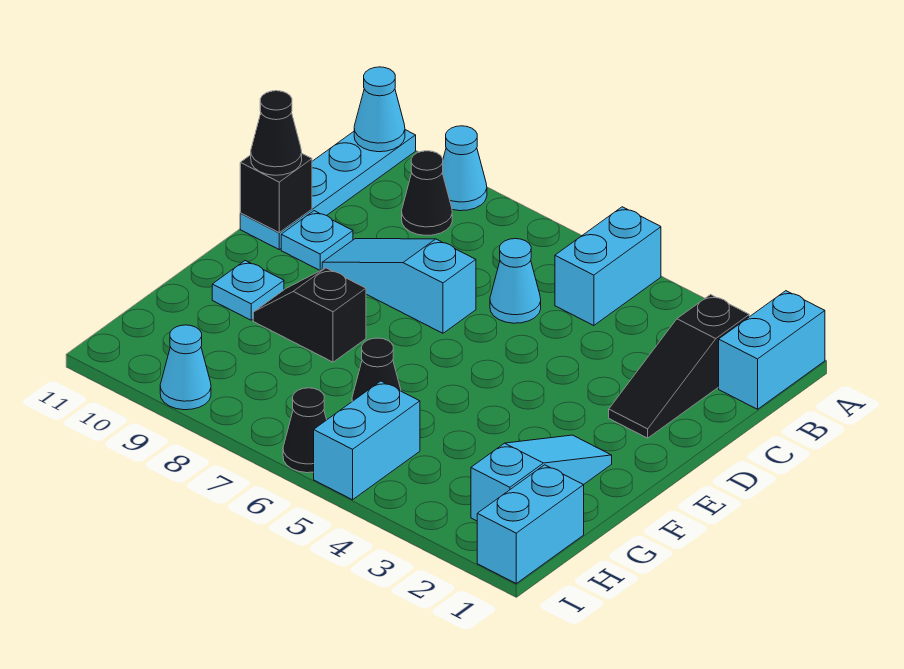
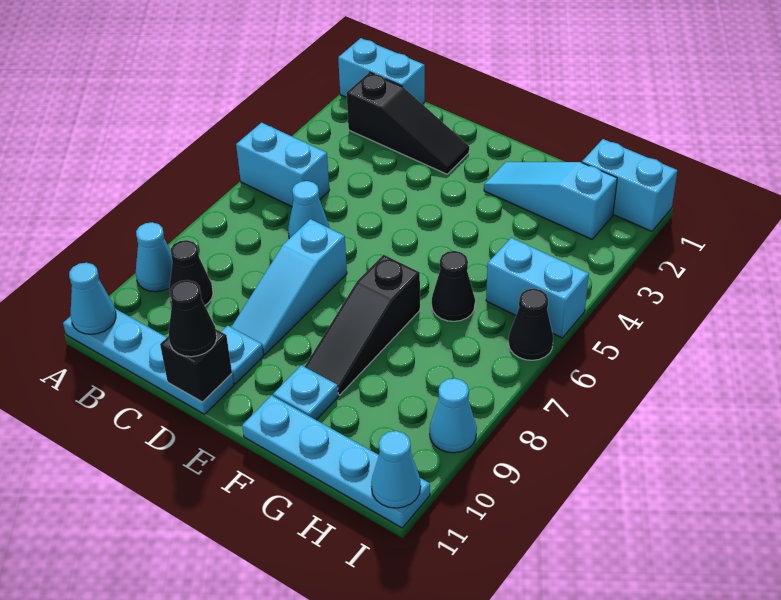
black slope F8:F9 level 1 top 8 -> black slope F7:F9 level 1 top 7
none -> cyan plate F11:I11 level 1
none -> cyan cone I11 level 2

